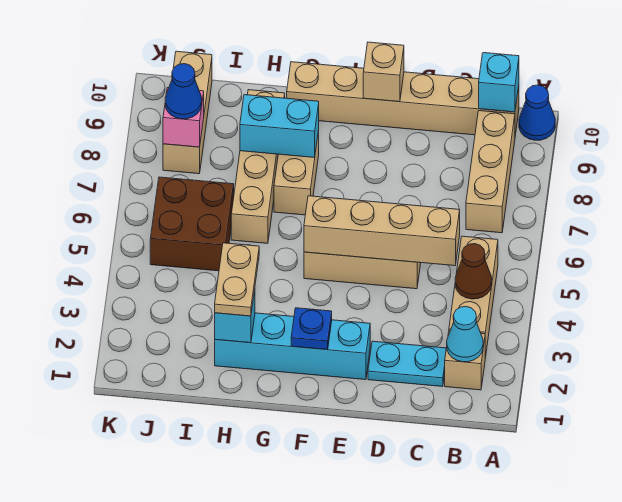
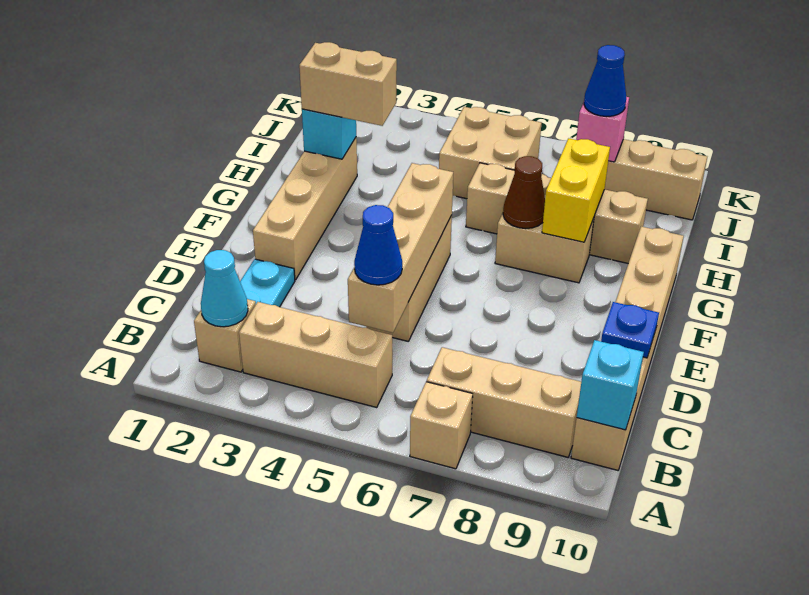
blue cone A10 level 1 -> blue cone C5 level 3
brown cone B4 level 2 -> brown cone G7 level 2
cyan brick E2:H2 level 1 -> tan brick E2:H2 level 1
tan brick E10 level 2 -> tan brick A7 level 1
blue plate F2 level 2 -> blue plate D10 level 2
cyan brick G8:H8 level 2 -> yellow brick G8:H8 level 2
tan plate H2:H3 level 3 -> tan brick H2:H3 level 3
brown brick I5:J6 level 1 -> tan brick I5:J6 level 1

